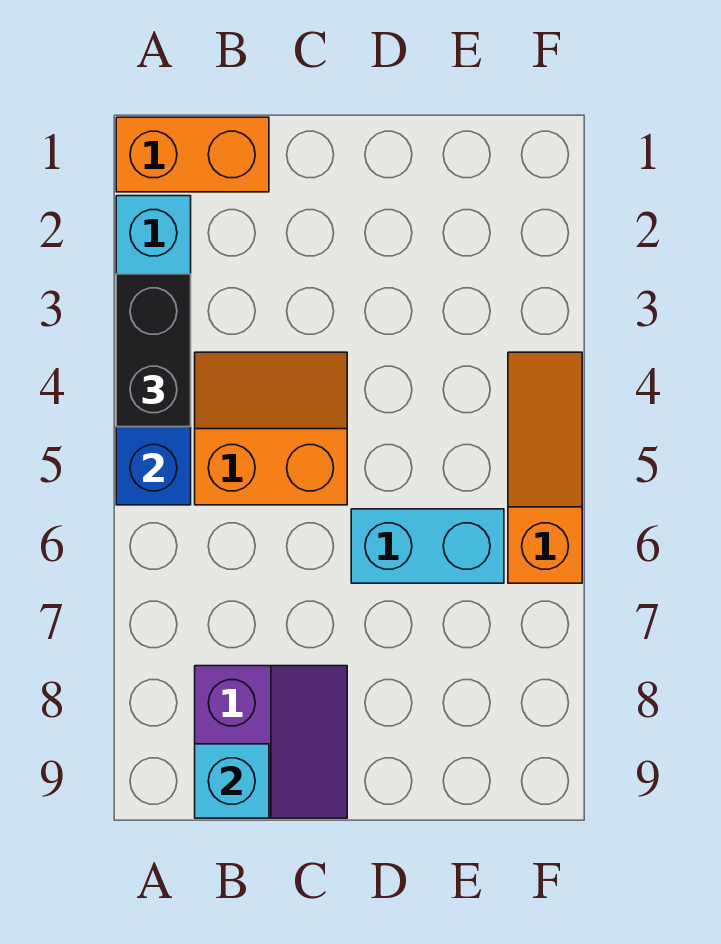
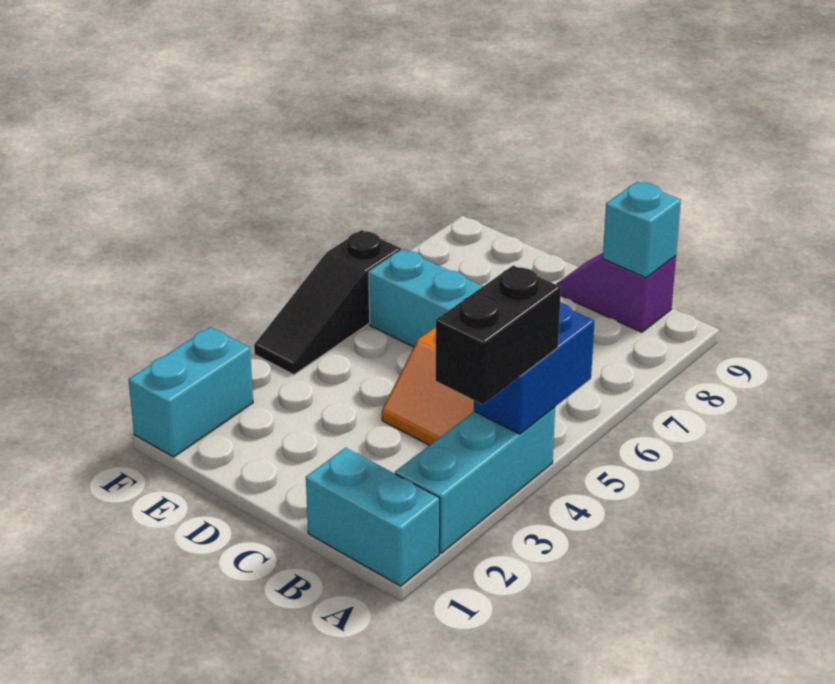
orange brick A1:B1 level 1 -> cyan brick A1:B1 level 1
purple slope B8:C9 level 1 top B -> purple slope B9:C9 level 1 top B
none -> cyan brick F1:F2 level 1
orange slope F4:F6 level 1 top 6 -> black slope F4:F6 level 1 top 6

